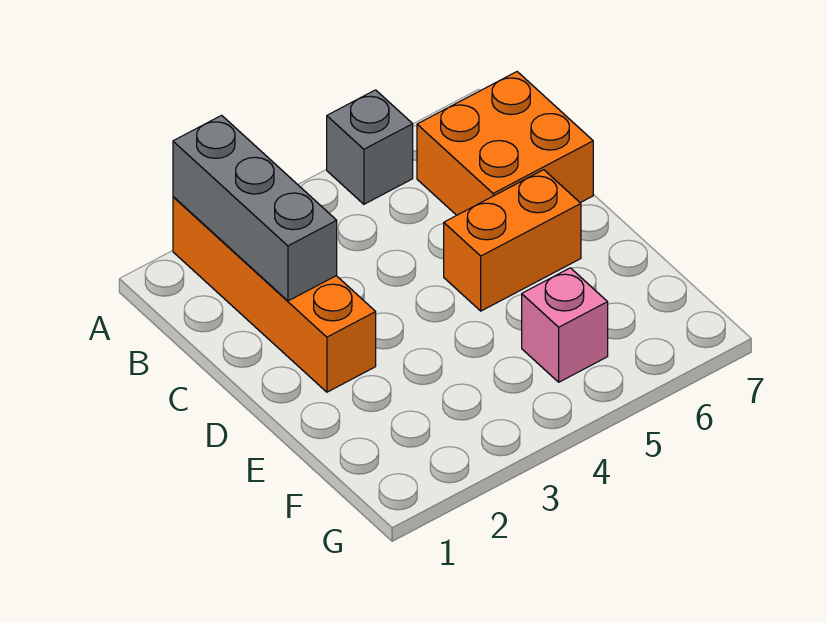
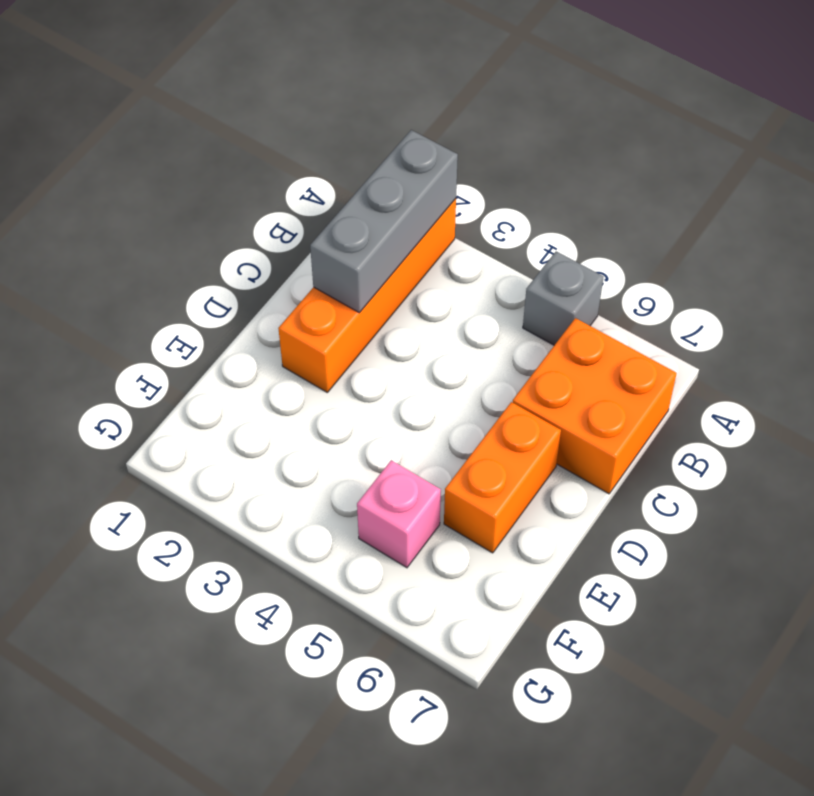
orange brick D5:D6 level 1 -> orange brick D6:E6 level 1

